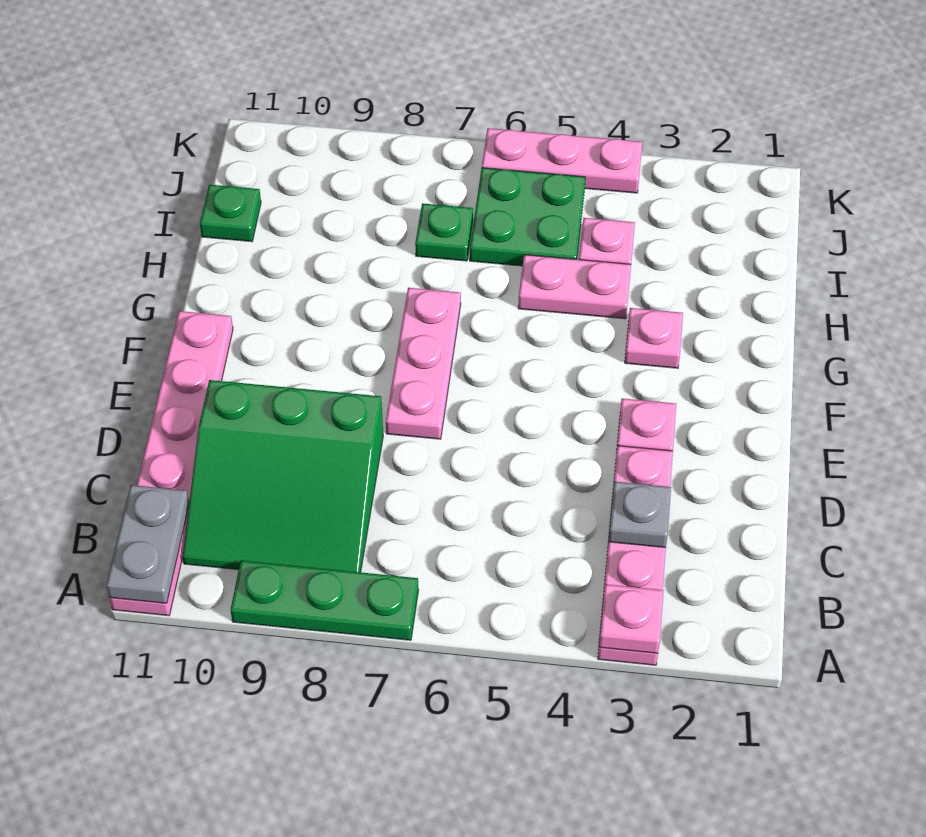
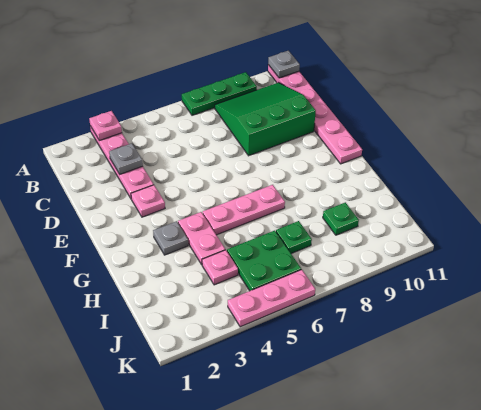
grey plate A11:B11 level 2 -> grey plate A11 level 2
pink plate E7:G7 level 1 -> pink plate G5:G7 level 1
pink plate G3 level 1 -> grey plate G3 level 1
pink plate H4:H5 level 1 -> pink plate G4:H4 level 1
green plate I11 level 1 -> green plate I9 level 1

